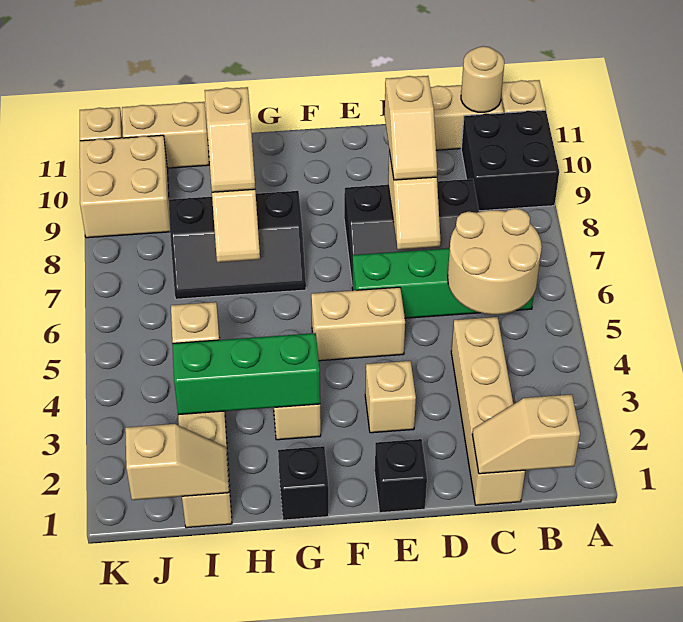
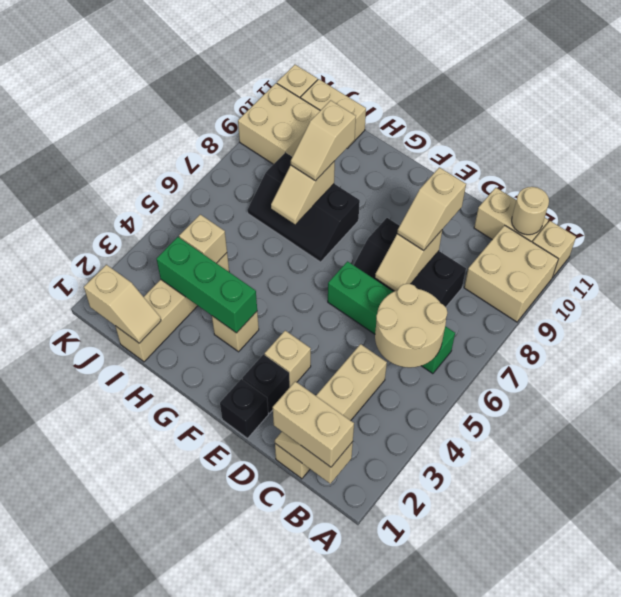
black brick A9:B10 level 1 -> tan brick A9:B10 level 1
tan brick E5:F5 level 1 -> tan brick B1:C1 level 3
black brick G1 level 1 -> black brick E2 level 1

